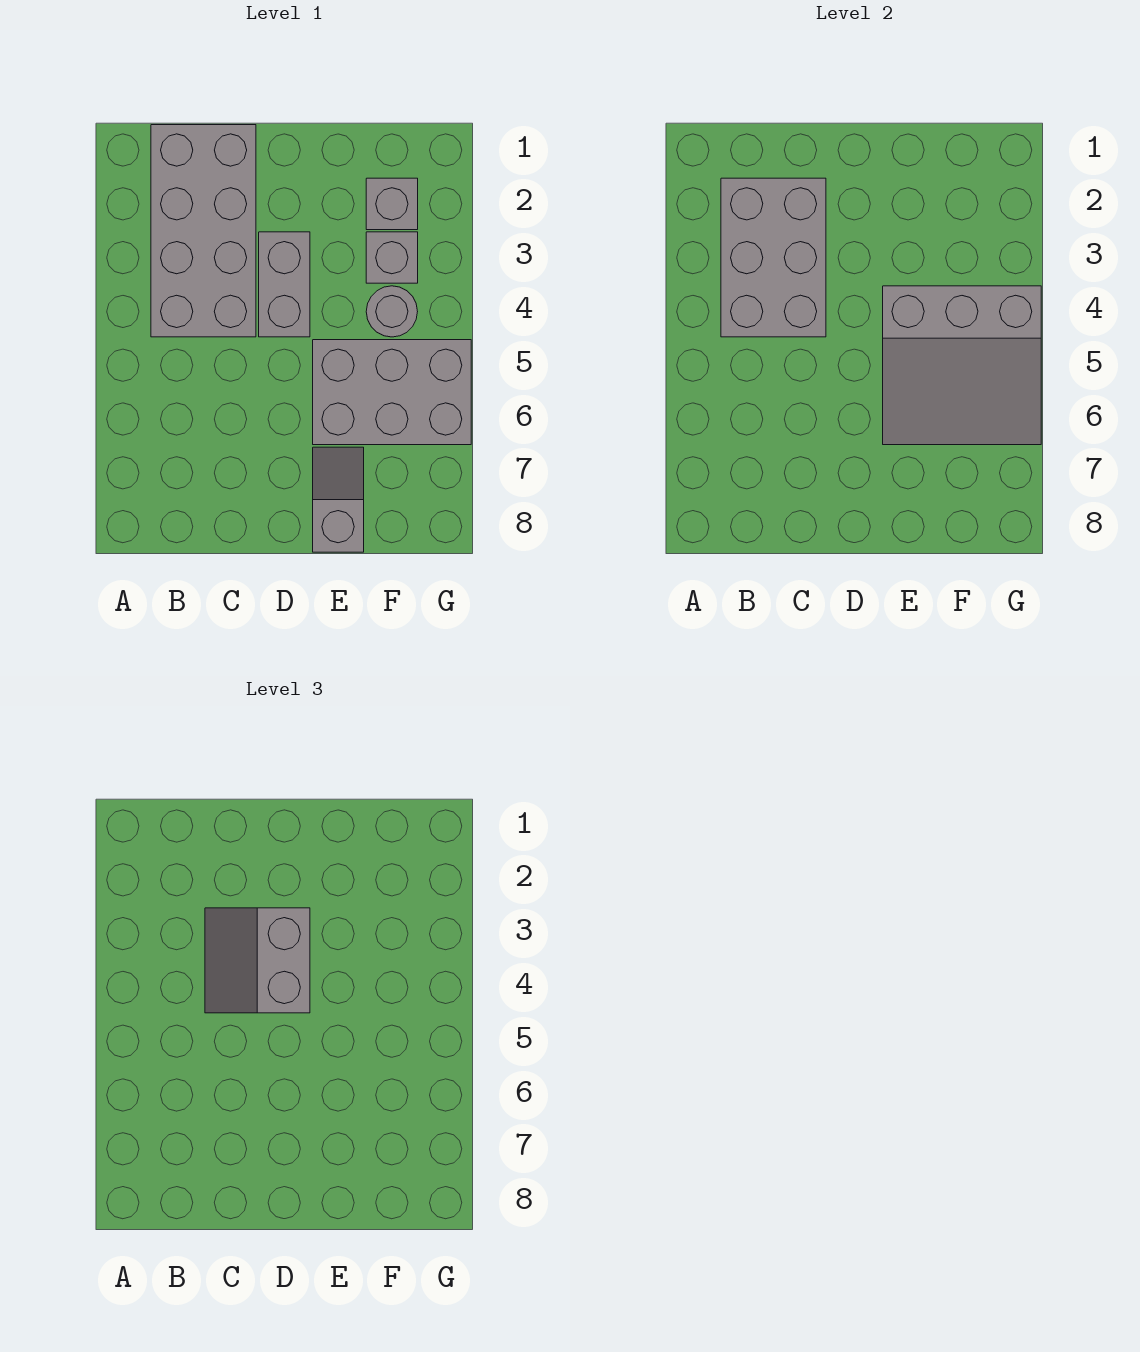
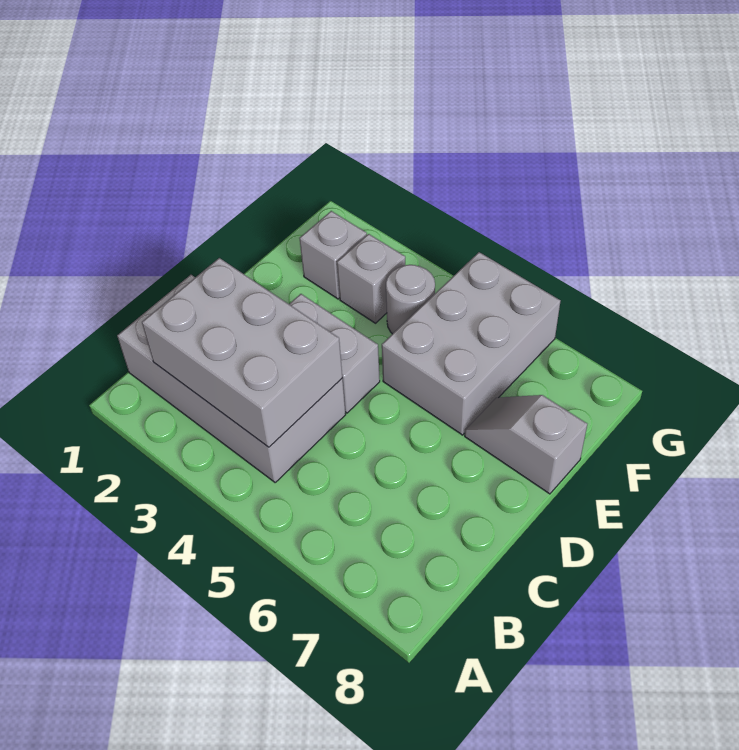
grey slope C3:D4 level 3 top D -> none
grey slope E4:G6 level 2 top 4 -> none

